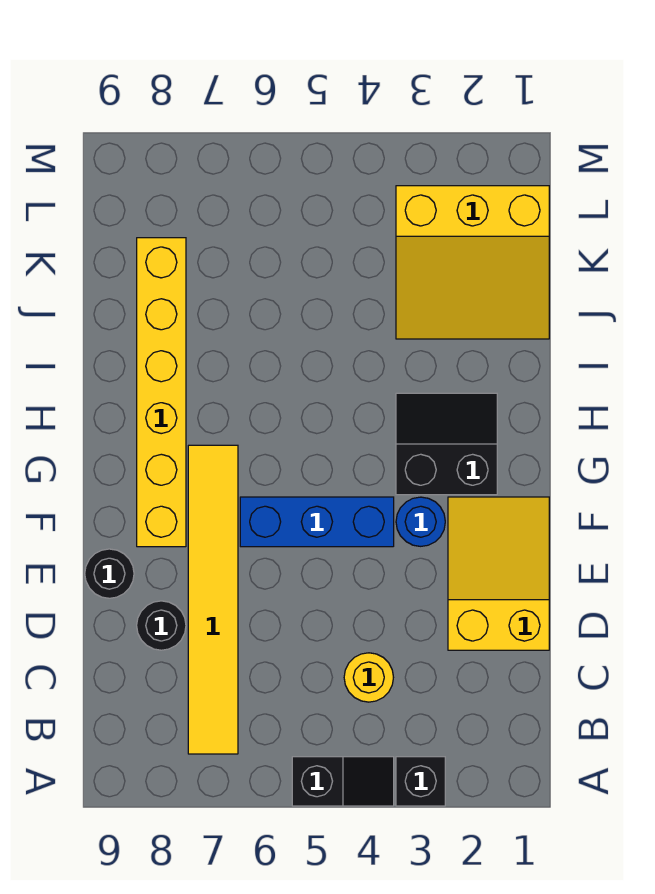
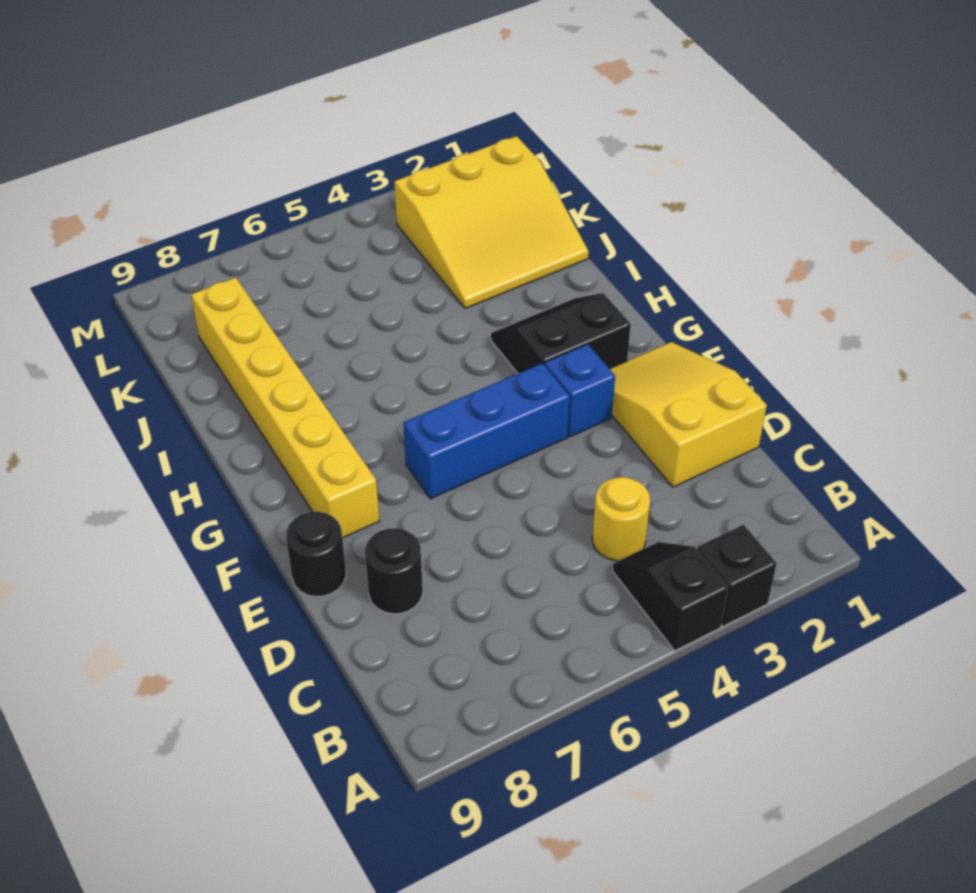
black slope A4:A5 level 1 top 5 -> black slope A4:B4 level 1 top A
yellow tile B7:G7 level 1 -> none
blue round brick F3 level 1 -> blue brick F3 level 1

